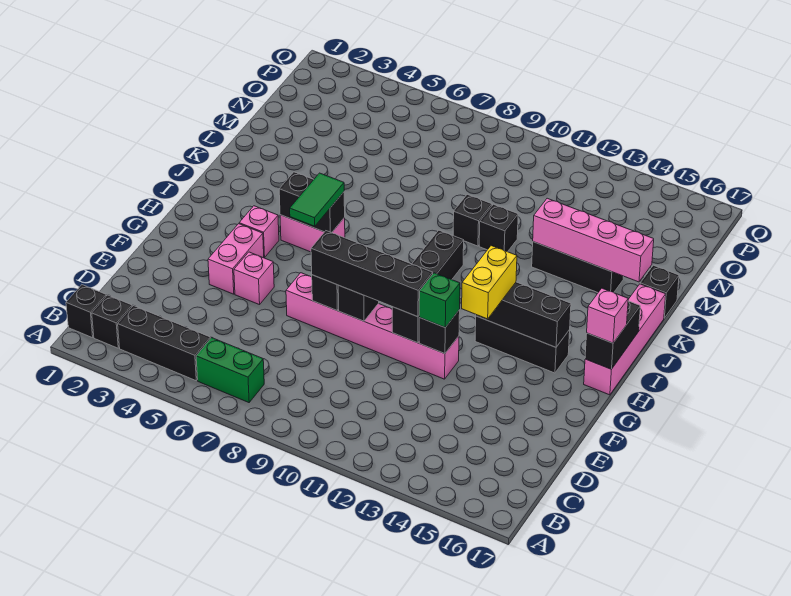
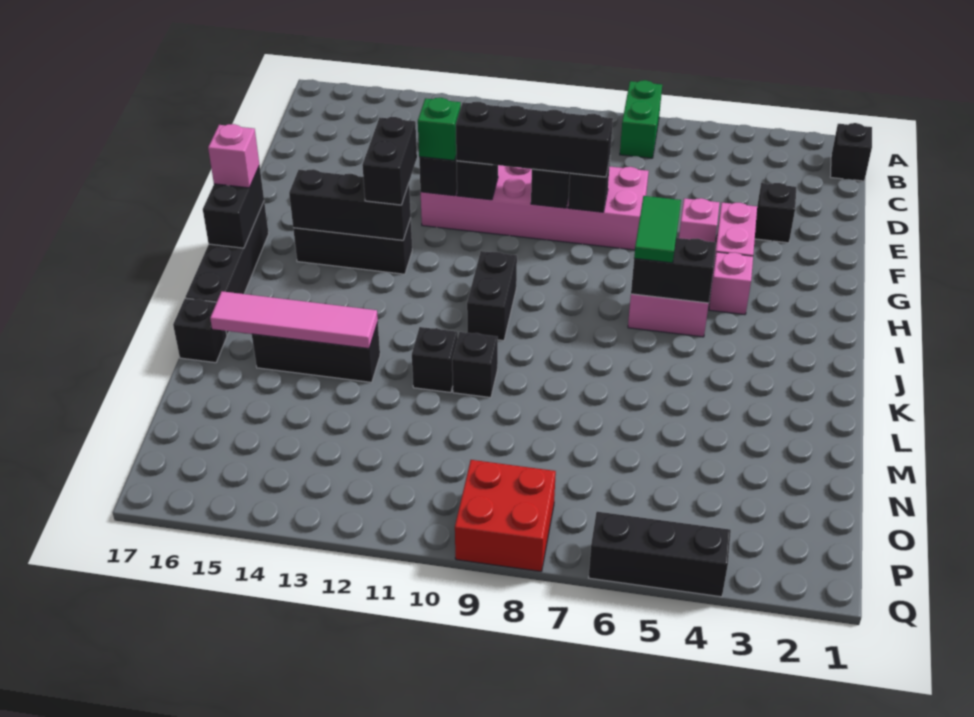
black brick B2 level 1 -> black brick E3 level 1
black brick B3:B5 level 1 -> black brick Q4:Q6 level 1
green brick B6:B7 level 1 -> green brick A7:B7 level 1
pink brick F7:F12 level 1 -> pink brick E7:F12 level 1
yellow brick G13:H13 level 3 -> black brick G13:H13 level 3
pink brick H17:K17 level 1 -> black brick H17:K17 level 1
pink brick L13:L16 level 2 -> pink tile L13:L16 level 2
none -> red brick P8:Q9 level 1

